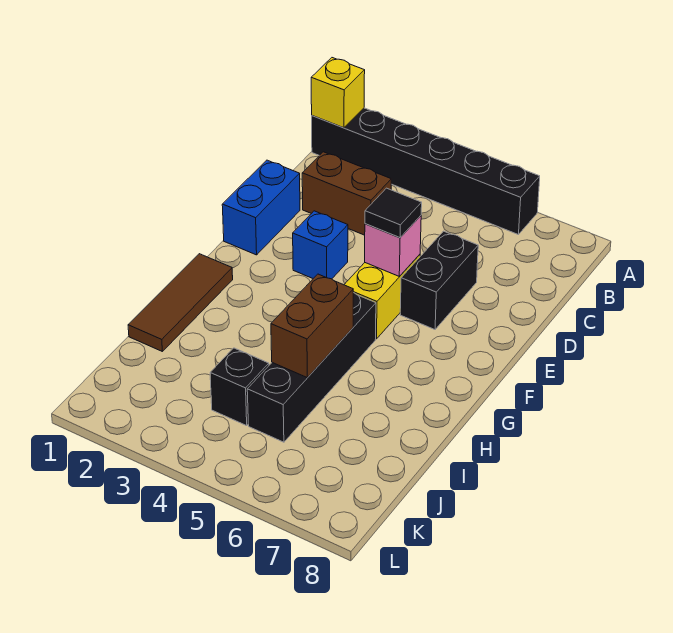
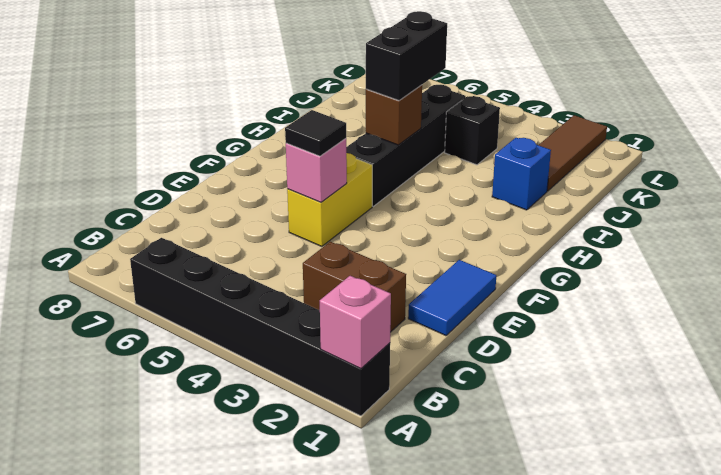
yellow brick A1 level 2 -> pink brick A1 level 2
blue brick D1:E1 level 1 -> blue tile D1:E1 level 1
black brick D6:E6 level 1 -> black brick H5:I5 level 3
blue brick E3 level 1 -> blue brick I2 level 1
brown tile G1:I1 level 1 -> brown tile J2:L2 level 1
brown brick H5:I5 level 2 -> brown brick H5 level 2

